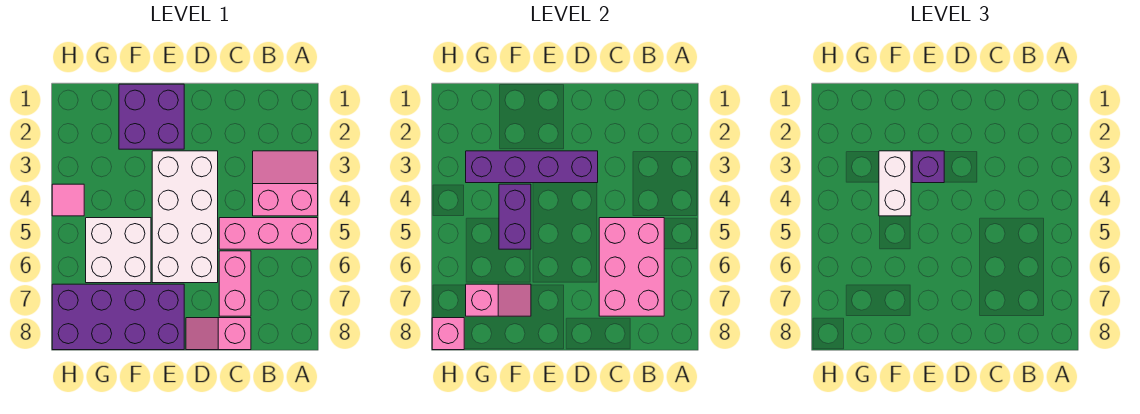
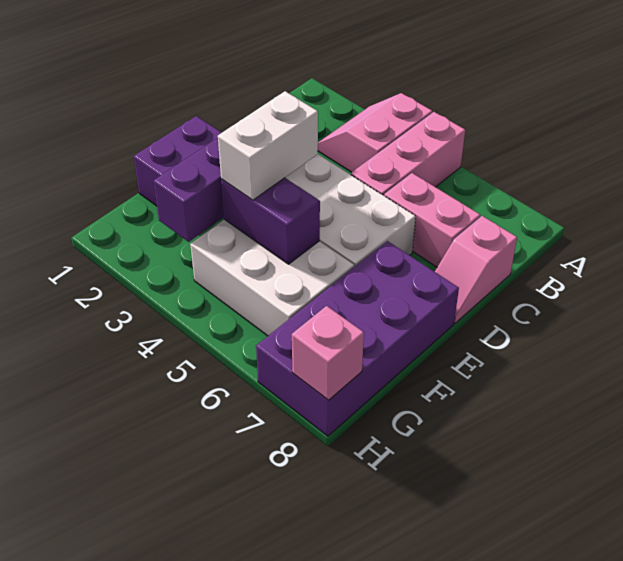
pink brick B5:C7 level 2 -> none
purple brick E3 level 3 -> none
white brick F3:F4 level 3 -> white brick E4:F4 level 3
white brick F5:G6 level 1 -> white brick F4:G6 level 1
pink slope F7:G7 level 2 top G -> none
pink tile H4 level 1 -> none

